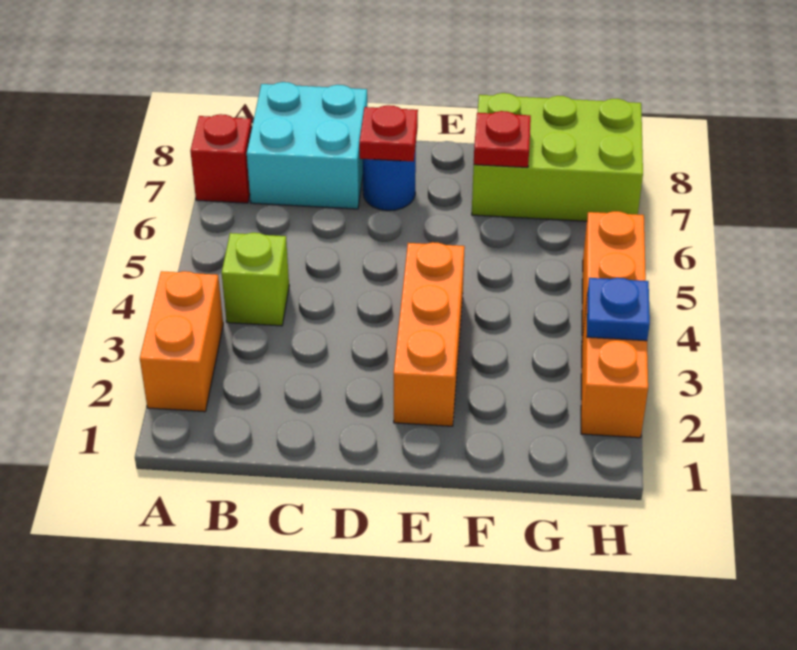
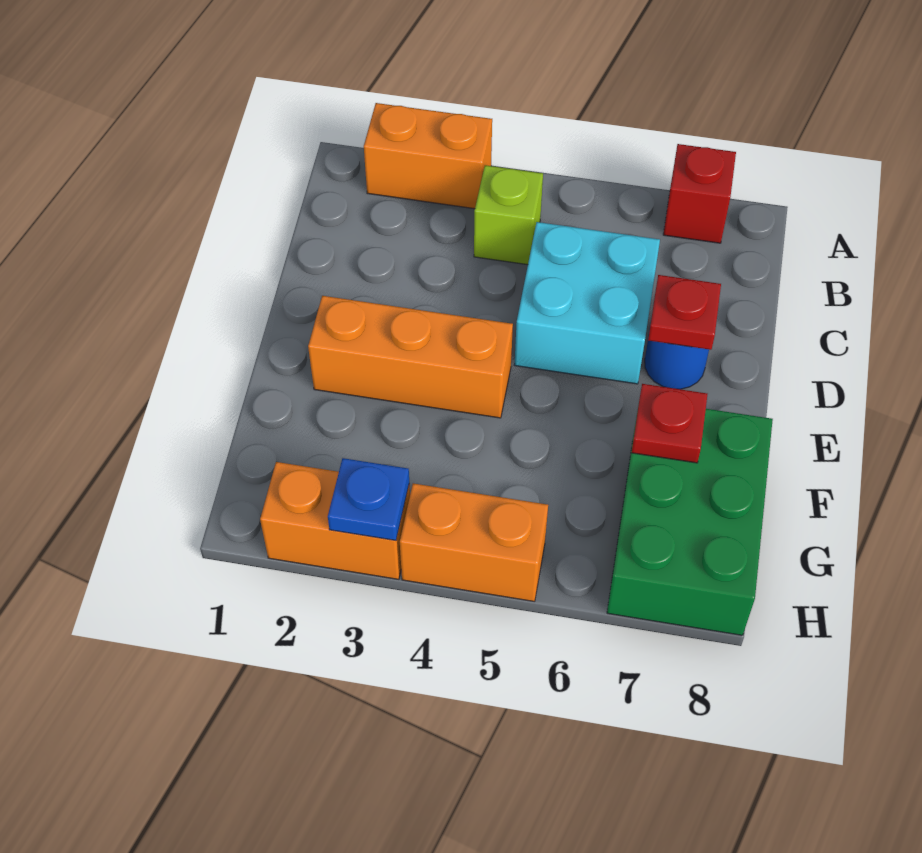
cyan brick B7:C8 level 1 -> cyan brick C5:D6 level 1
lime brick F7:H8 level 1 -> green brick F7:H8 level 1

